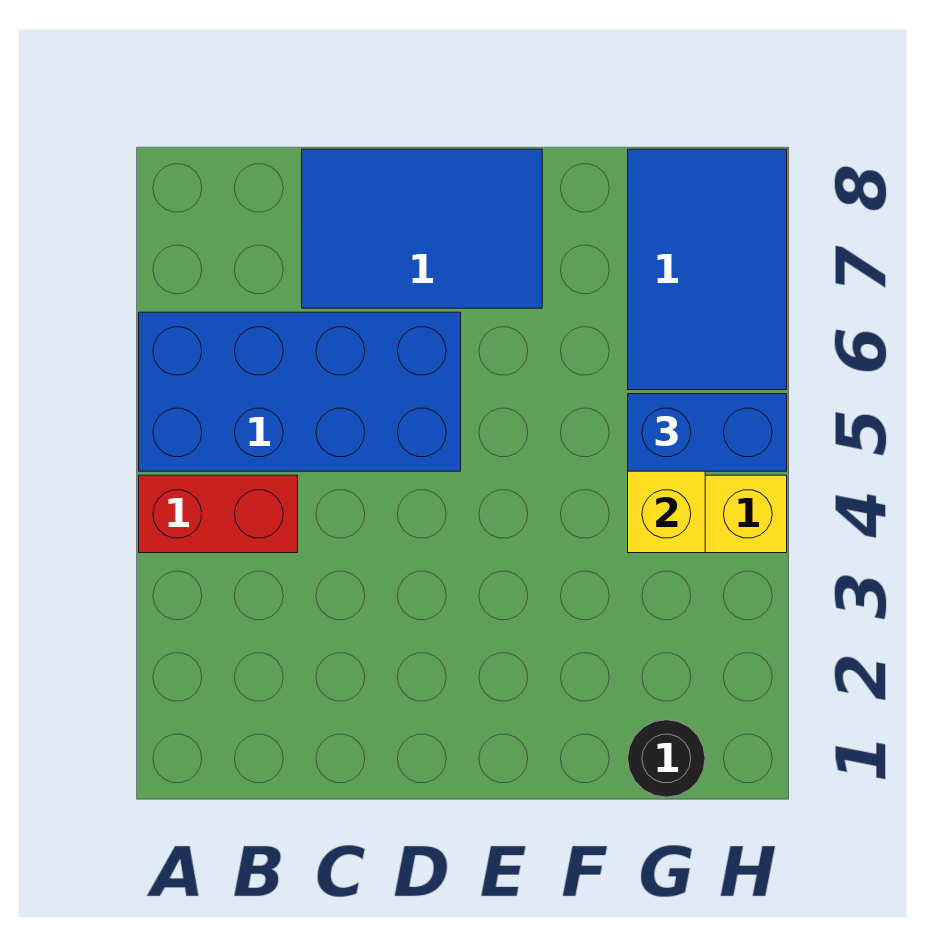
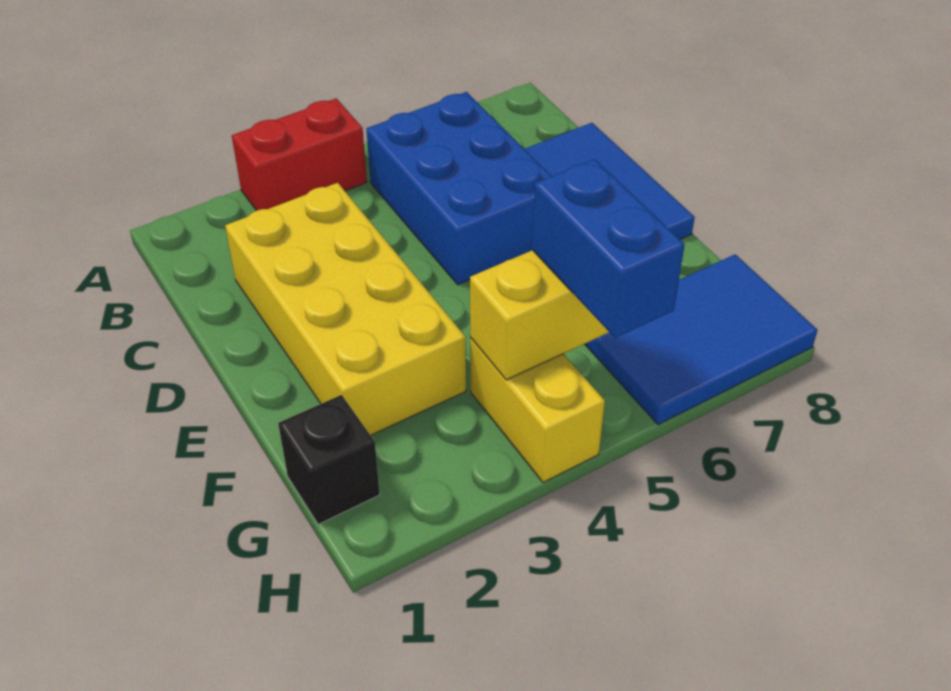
red brick A4:B4 level 1 -> red brick A3:A4 level 1
blue brick A5:D6 level 1 -> blue brick B5:D6 level 1
none -> yellow brick C2:F3 level 1
black round brick G1 level 1 -> black brick G1 level 1

